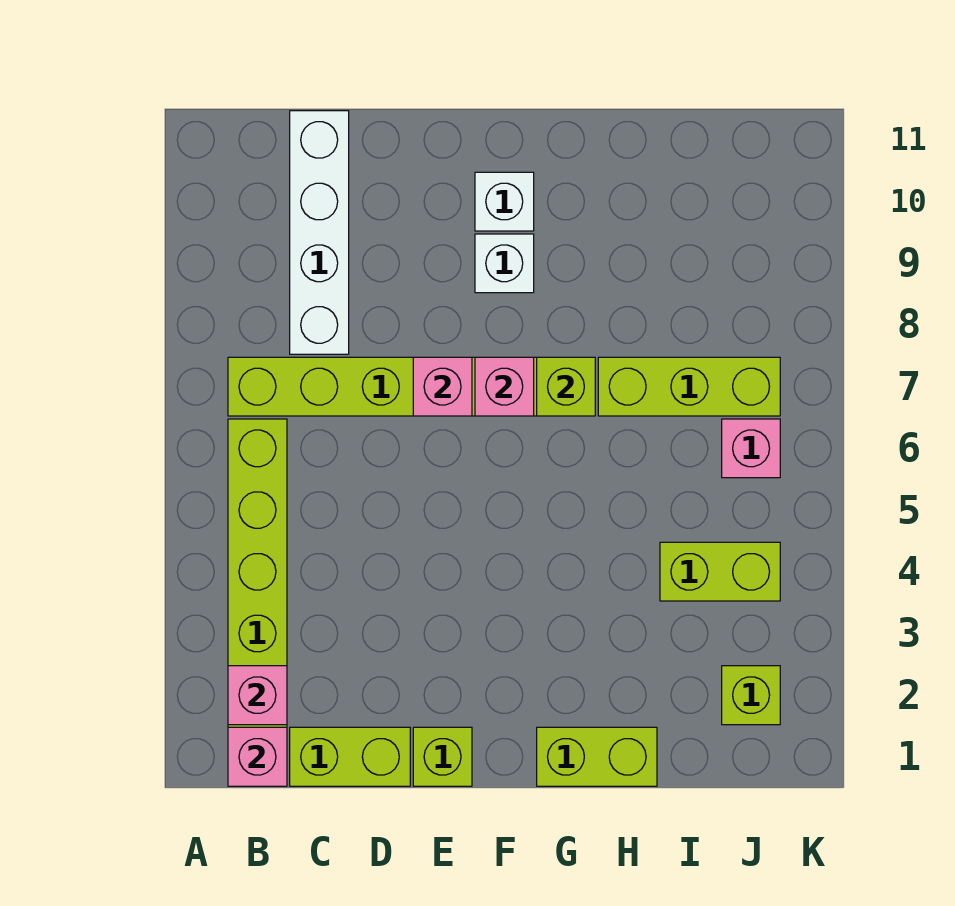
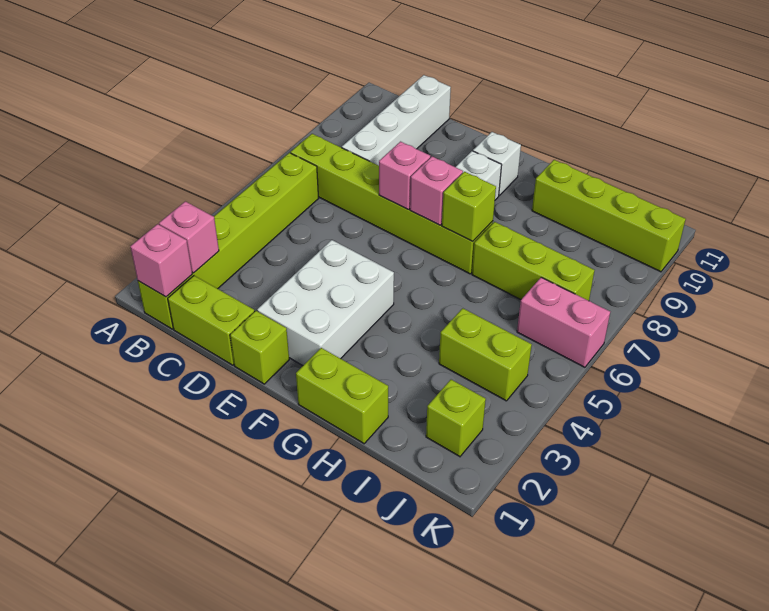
none -> white brick E2:F4 level 1
none -> lime brick H10:K10 level 1
pink brick J6 level 1 -> pink brick J6:K6 level 1

